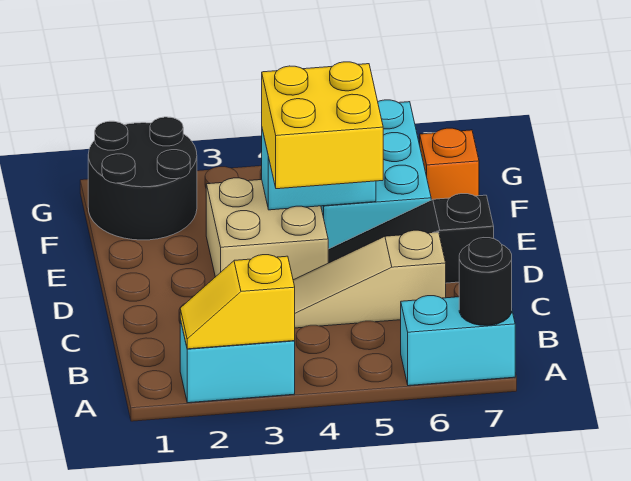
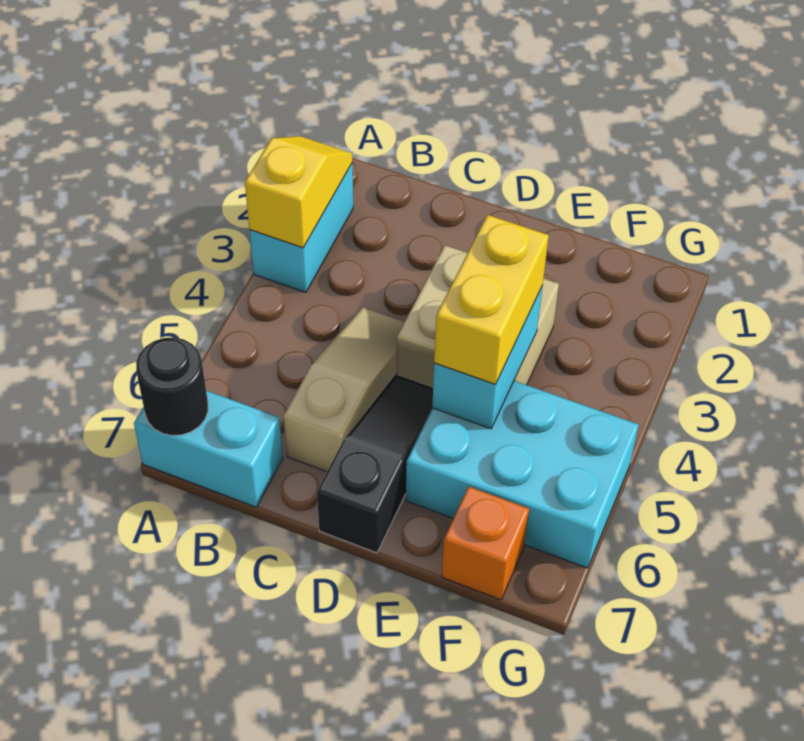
cyan brick A6:A7 level 1 -> cyan brick A7:B7 level 1
yellow brick D4:E5 level 3 -> yellow brick E4:E5 level 3
black round brick F1:G2 level 1 -> none

